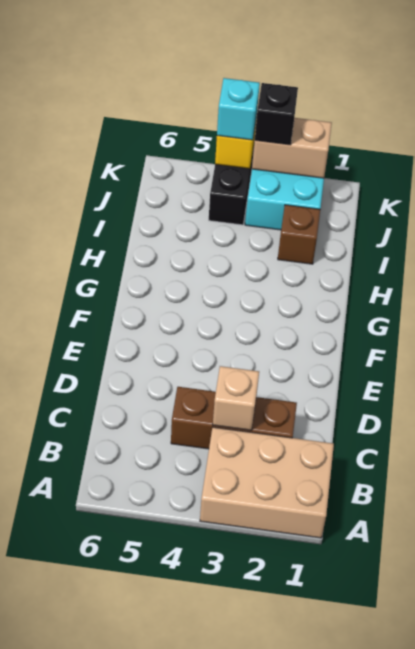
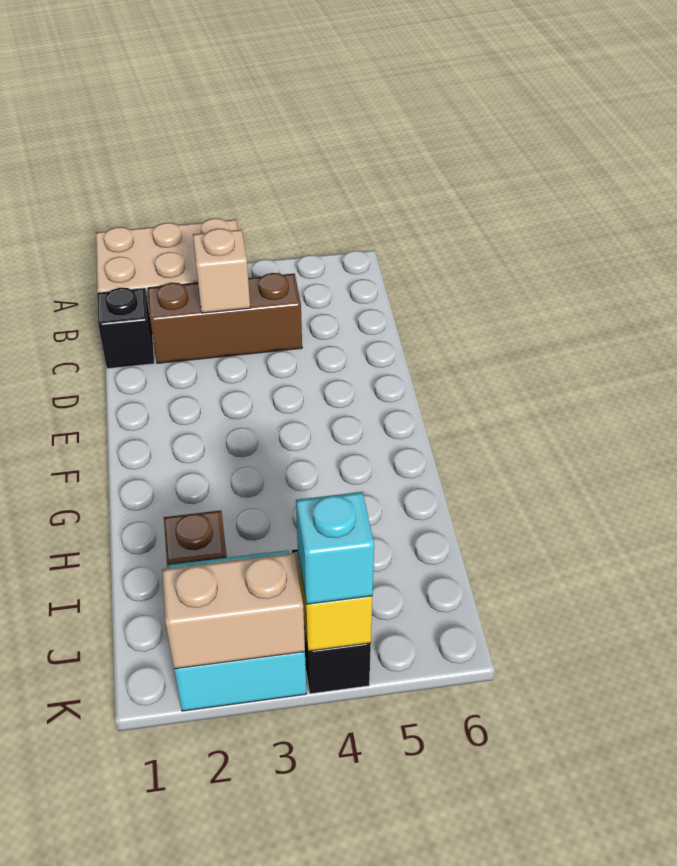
black brick K3 level 3 -> black brick C1 level 1

